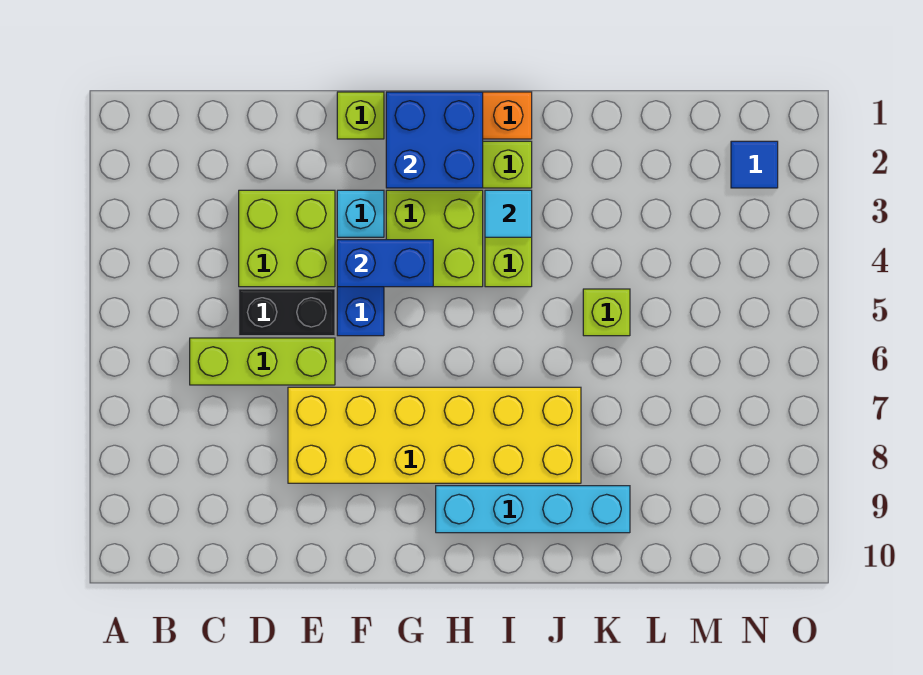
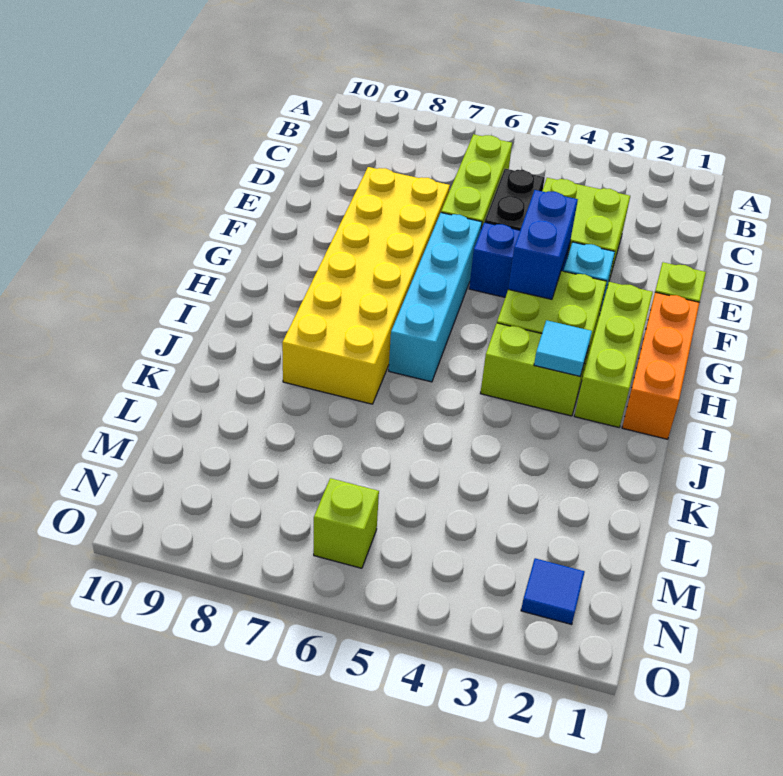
blue brick G1:H2 level 2 -> none
cyan brick H9:K9 level 1 -> cyan brick F6:I6 level 1
lime brick K5 level 1 -> lime brick N6 level 1

